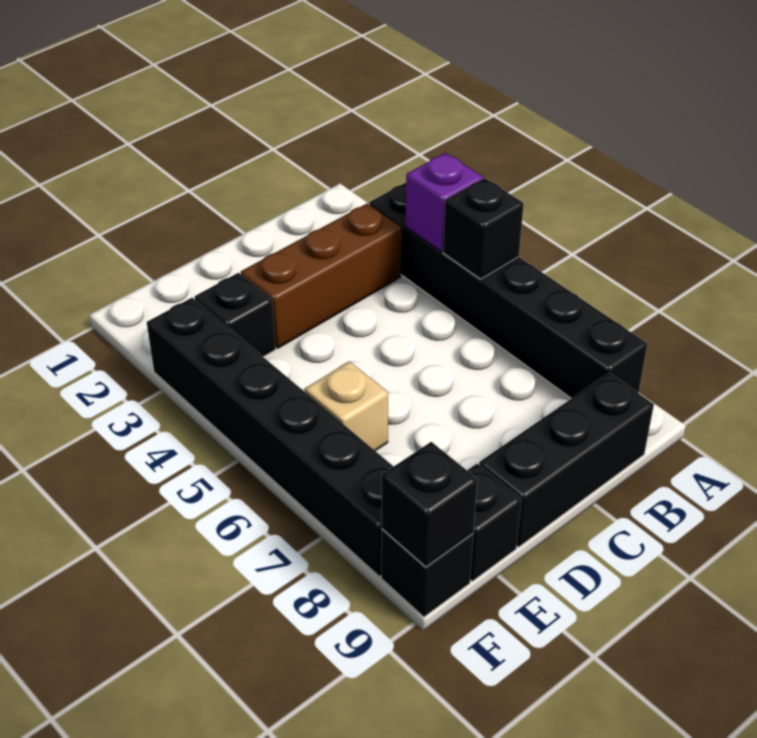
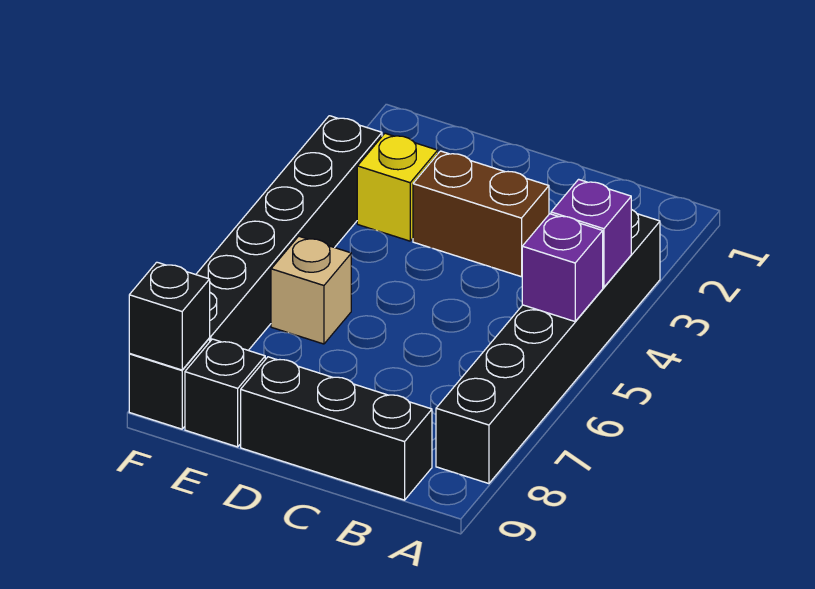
black brick A5 level 2 -> purple brick A5 level 2
brown brick B3:D3 level 1 -> brown brick C3:D3 level 1
black brick E3 level 1 -> yellow brick E3 level 1

